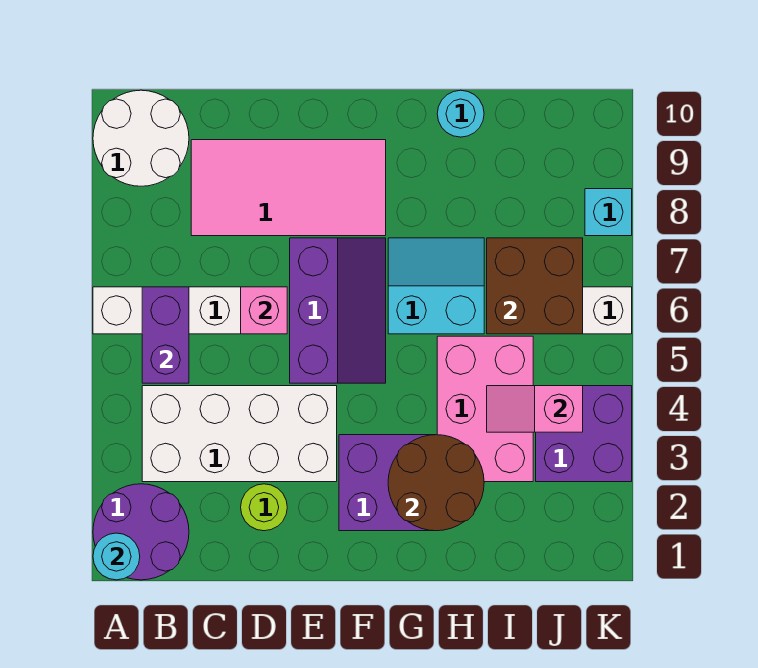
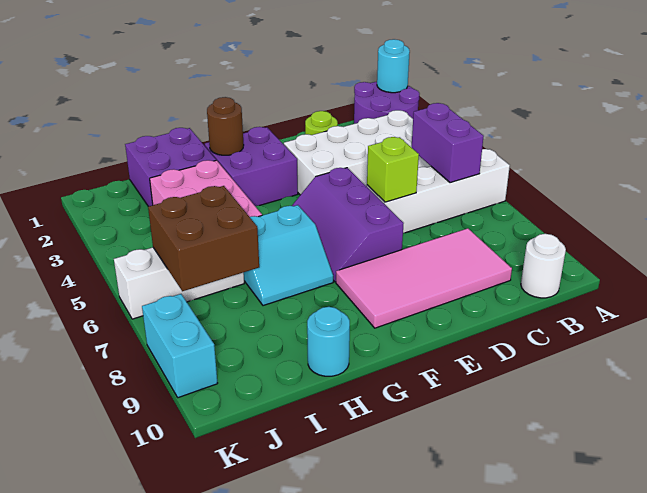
white round brick A9:B10 level 1 -> white round brick B10 level 1
pink brick D6 level 2 -> lime brick D6 level 2
brown round brick G2:H3 level 2 -> brown round brick G2 level 2
pink slope I4:J4 level 2 top J -> none
purple brick J3:K4 level 1 -> purple brick H1:I2 level 1
cyan brick K8 level 1 -> cyan brick K8:K9 level 1

